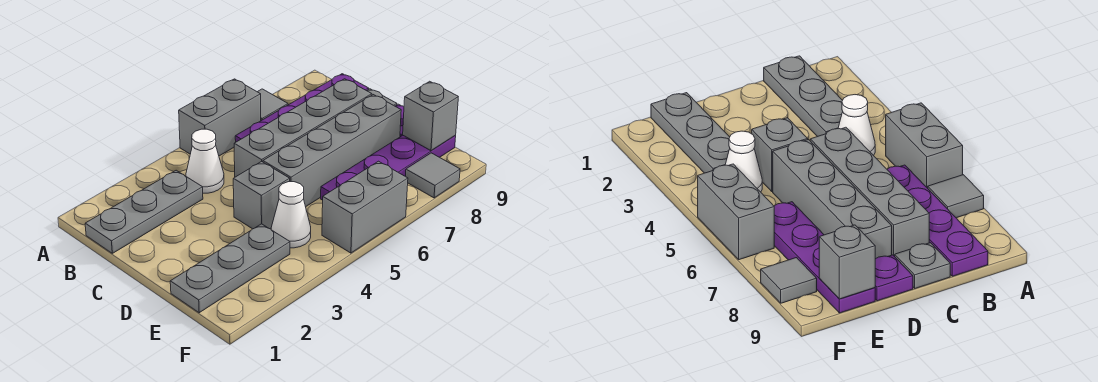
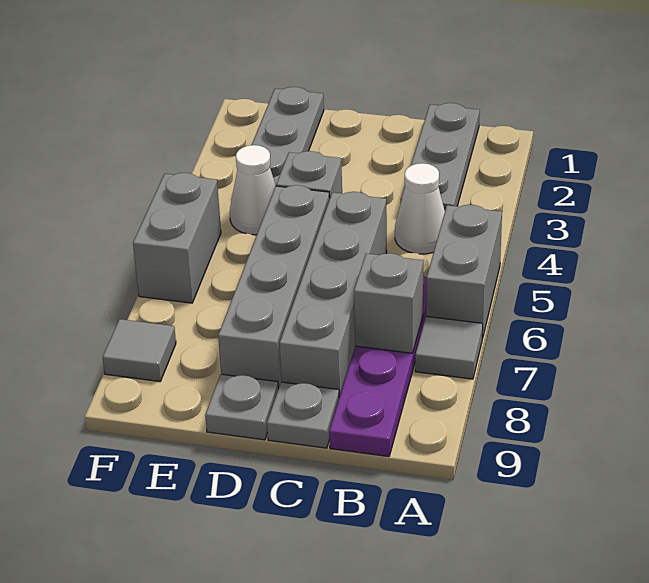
purple plate D9 level 1 -> grey plate D9 level 1
purple plate E6:E9 level 1 -> none
grey brick E9 level 2 -> grey brick B7 level 2

